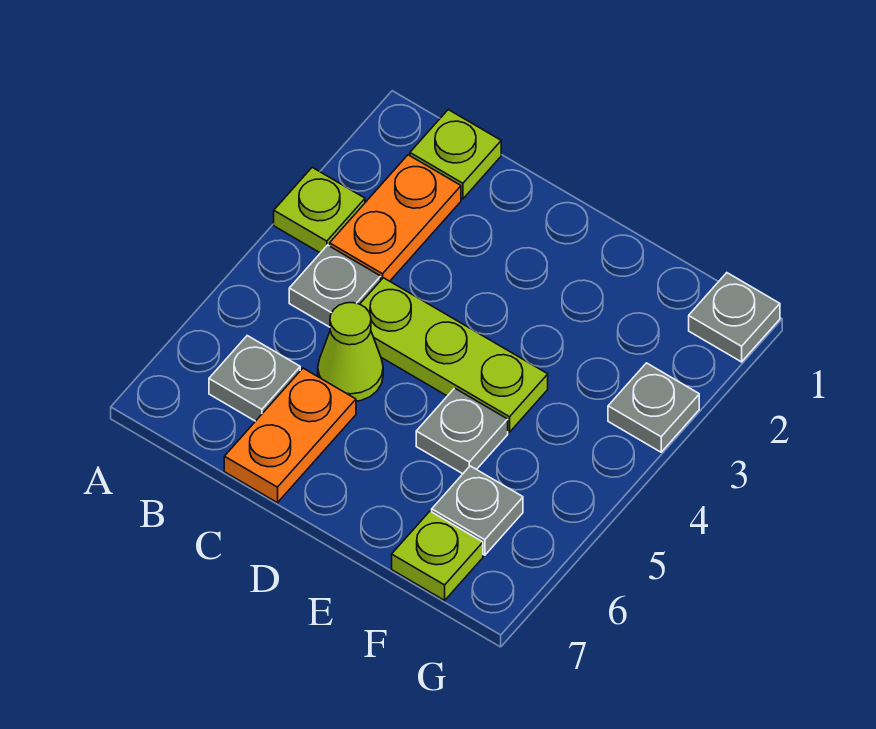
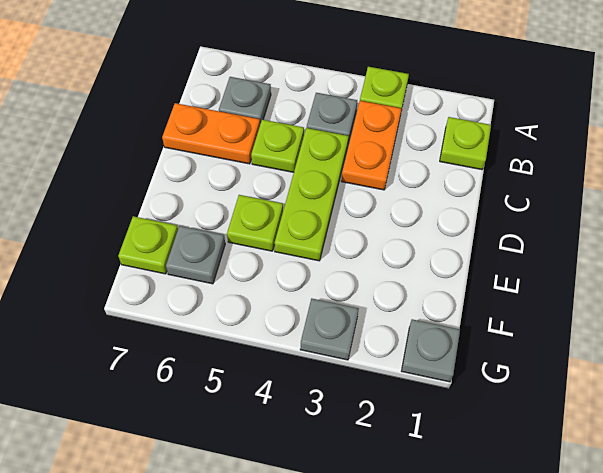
orange plate B2:B3 level 1 -> orange plate B3:C3 level 1
lime cone C5 level 1 -> lime plate C5 level 1
grey plate E5 level 1 -> lime plate E5 level 1

